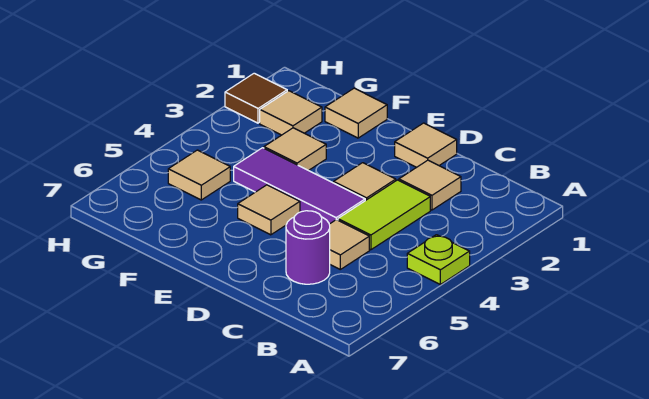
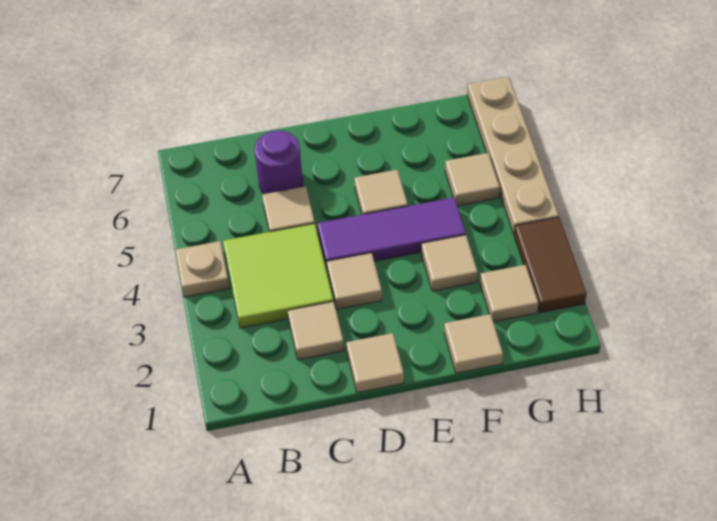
lime plate A4 level 1 -> tan plate A4 level 1
lime tile C3:C4 level 1 -> lime tile B3:C4 level 1
brown tile H2 level 1 -> brown tile H2:H3 level 1
none -> tan plate H4:H7 level 1

